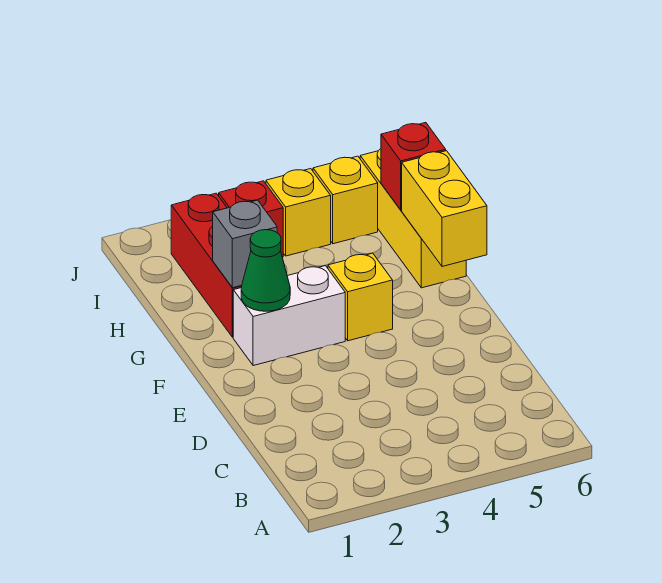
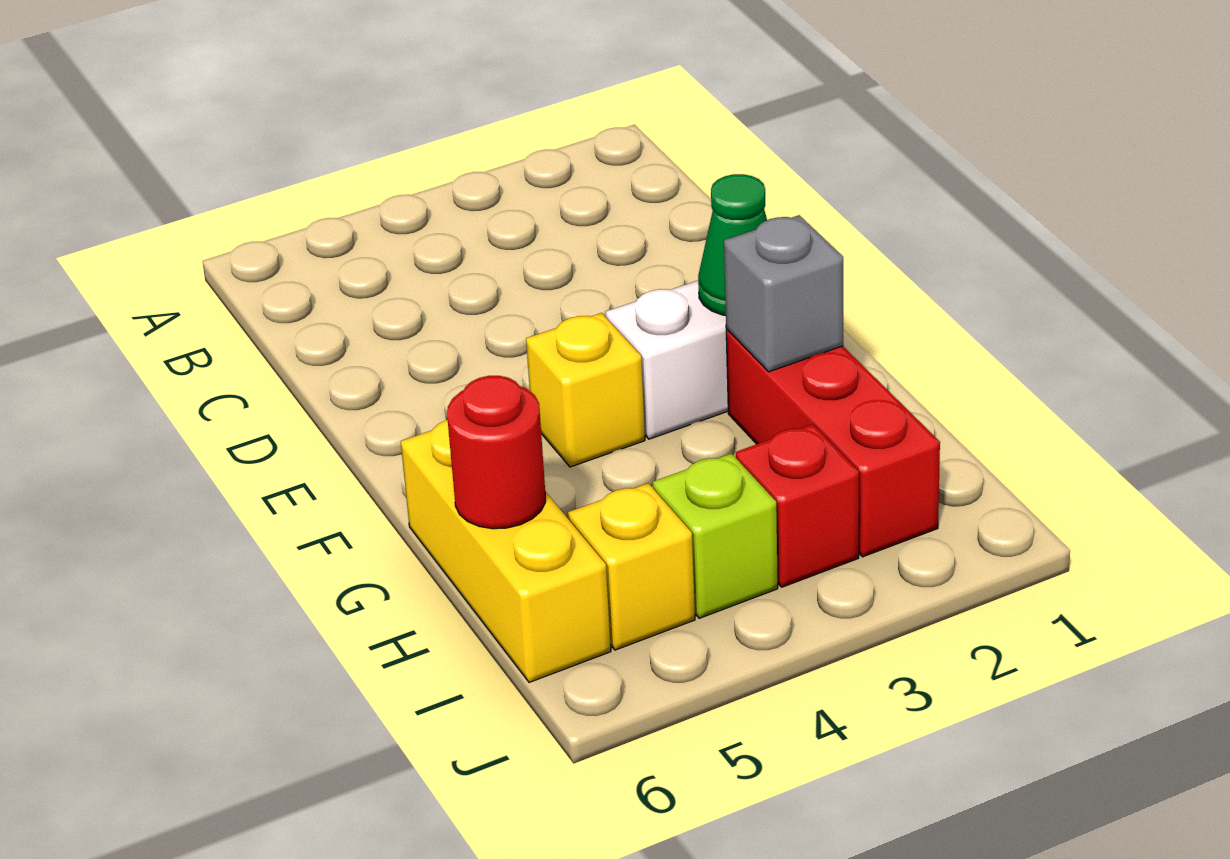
yellow brick F6:G6 level 2 -> none
red brick H6 level 2 -> red round brick H6 level 2
yellow brick I4 level 1 -> lime brick I4 level 1

